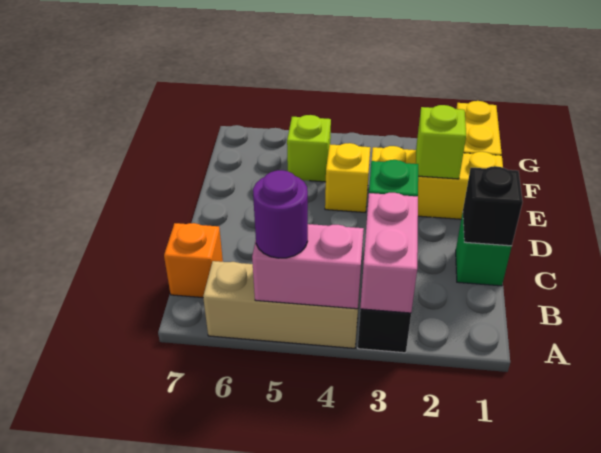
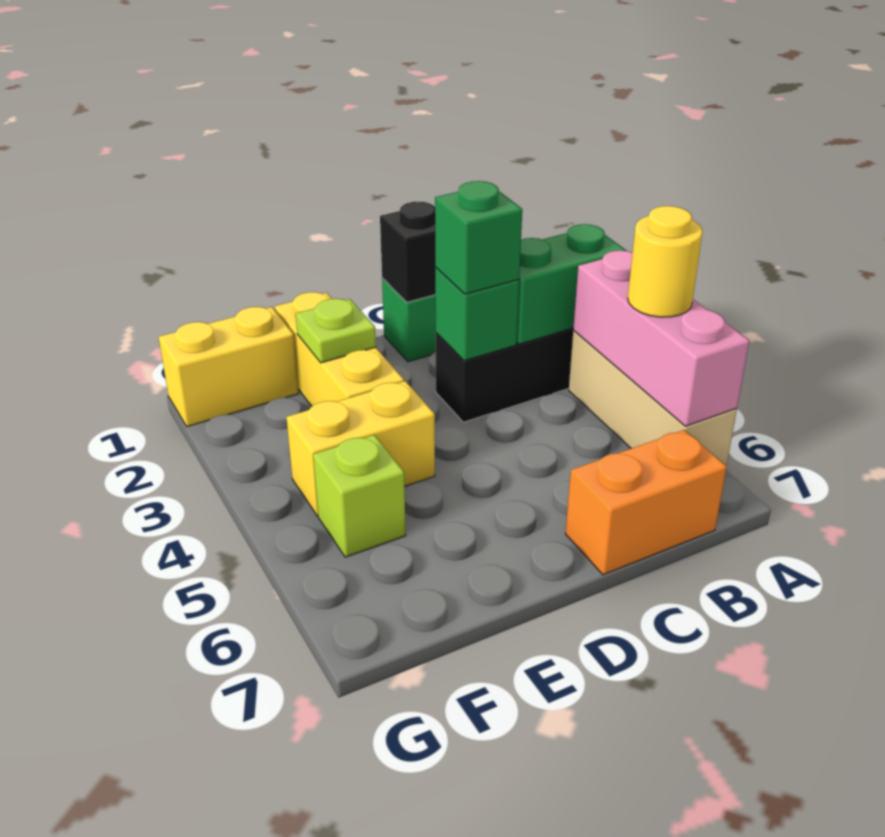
pink brick A3:B3 level 2 -> green brick A3:B3 level 2
pink brick A4:A5 level 2 -> pink brick A4:A6 level 2
purple round brick A5 level 3 -> yellow round brick A5 level 3
orange brick B7 level 1 -> orange brick B7:C7 level 1
none -> green brick C3 level 3
lime brick E2 level 2 -> lime plate E2 level 2
yellow brick E4 level 1 -> yellow brick E4:F4 level 1

